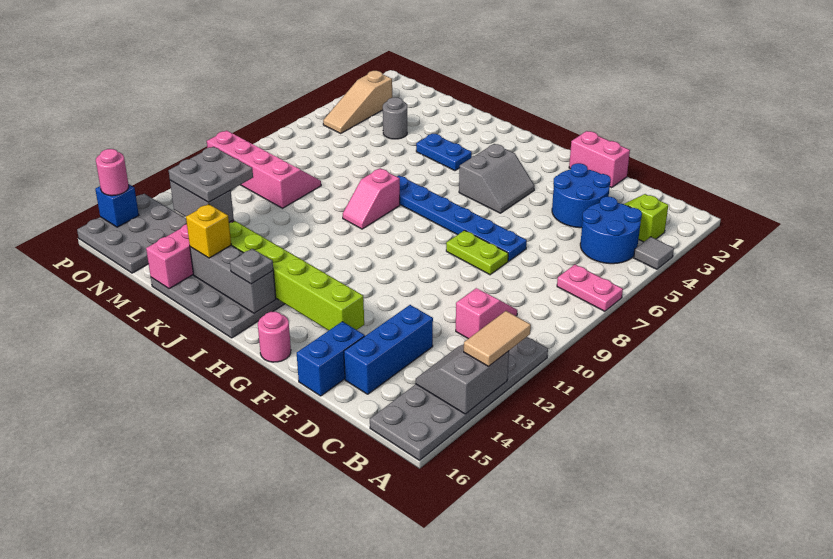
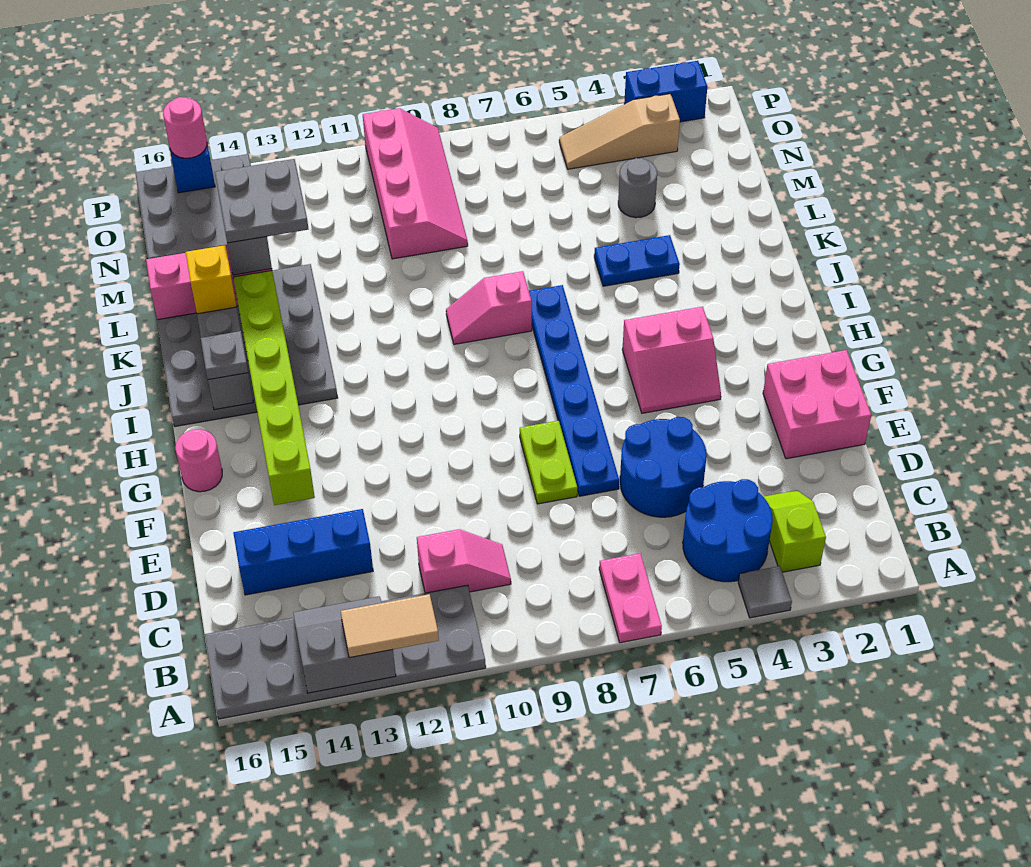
blue round brick D3:E4 level 1 -> blue round brick D5:E6 level 1
pink brick E1:F1 level 1 -> pink brick E1:F2 level 1
blue brick E15:E16 level 1 -> blue brick P2:P3 level 1
grey slope G4:H5 level 1 top H -> pink slope G4:H5 level 1 top H
blue plate J4:K4 level 1 -> blue plate K4:K5 level 1

